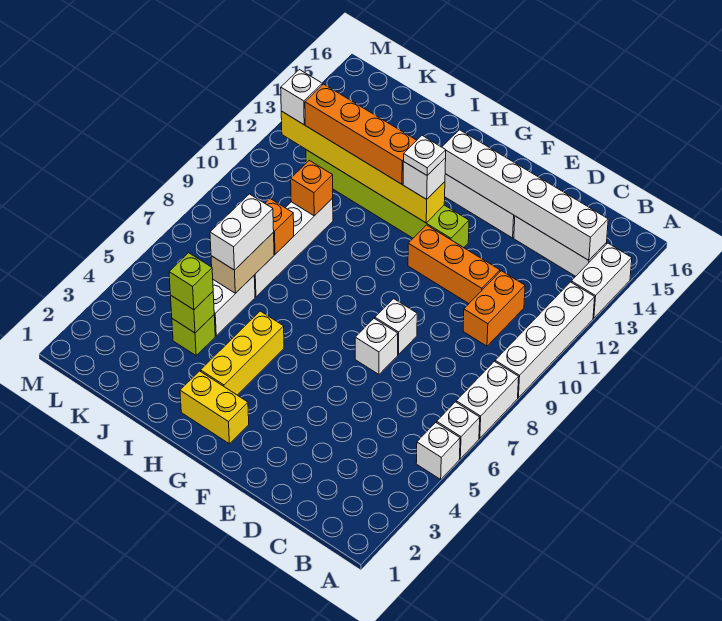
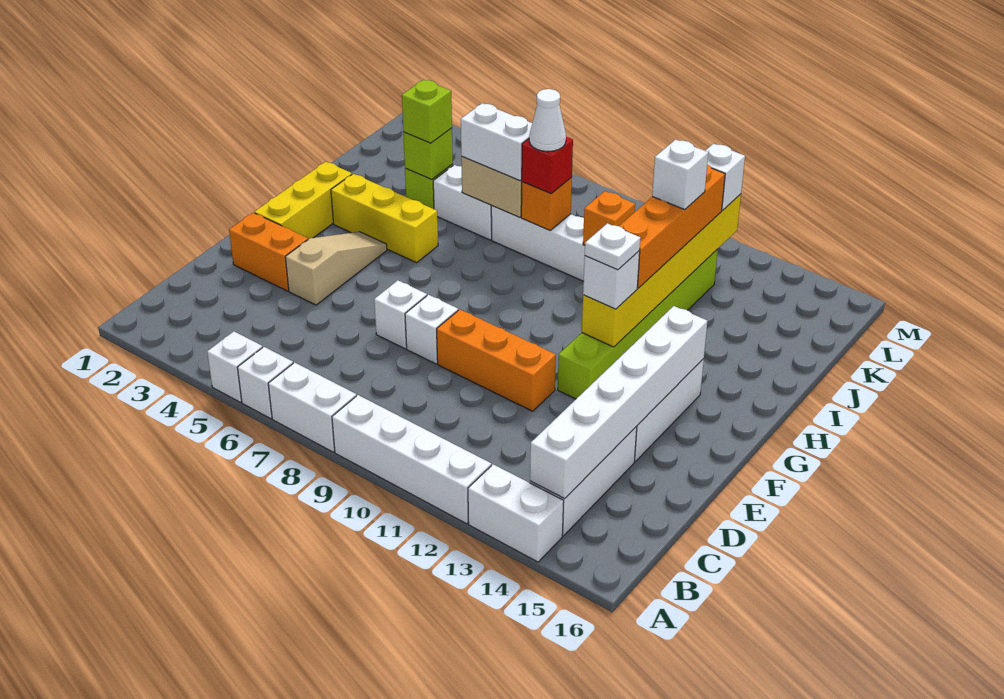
orange brick C10:C11 level 1 -> orange brick E2:E3 level 1
orange brick D11:F11 level 1 -> orange brick E9:E11 level 1
none -> tan slope E4:G4 level 1 top E
yellow brick G2:H2 level 1 -> yellow brick F2:H2 level 1
none -> red brick J8 level 3
none -> white cone J8 level 4
none -> white brick J12 level 4

